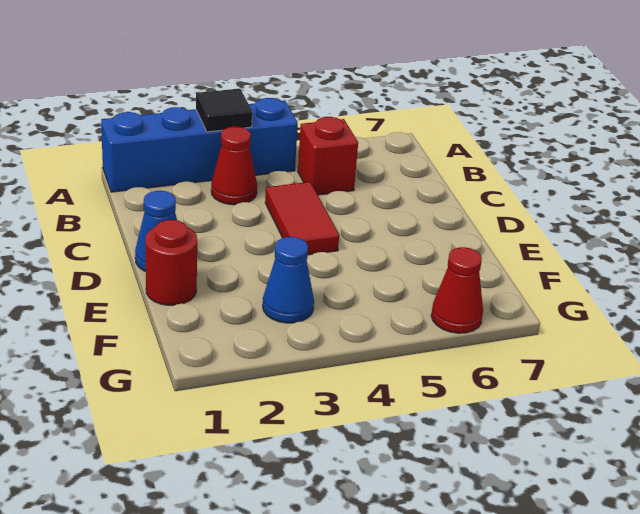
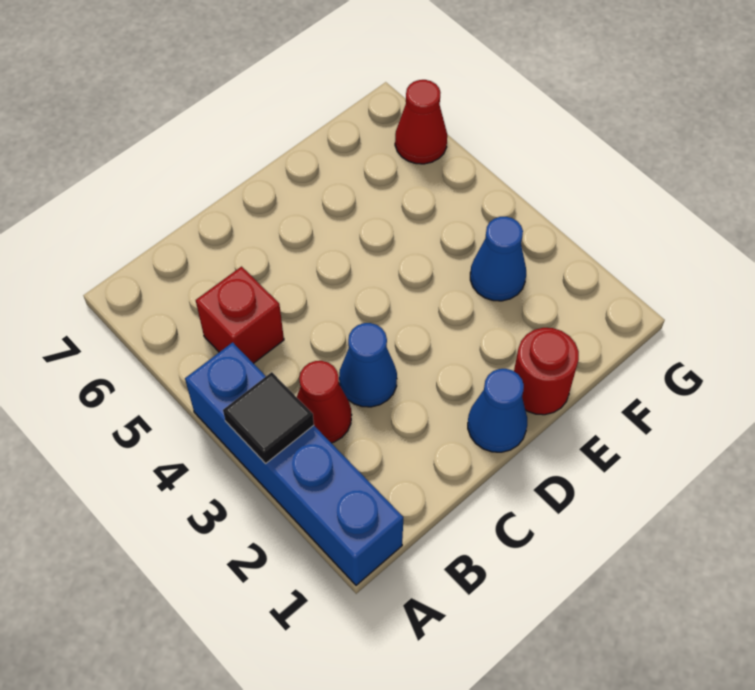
none -> blue cone C3 level 1
red tile C4:D4 level 1 -> none

